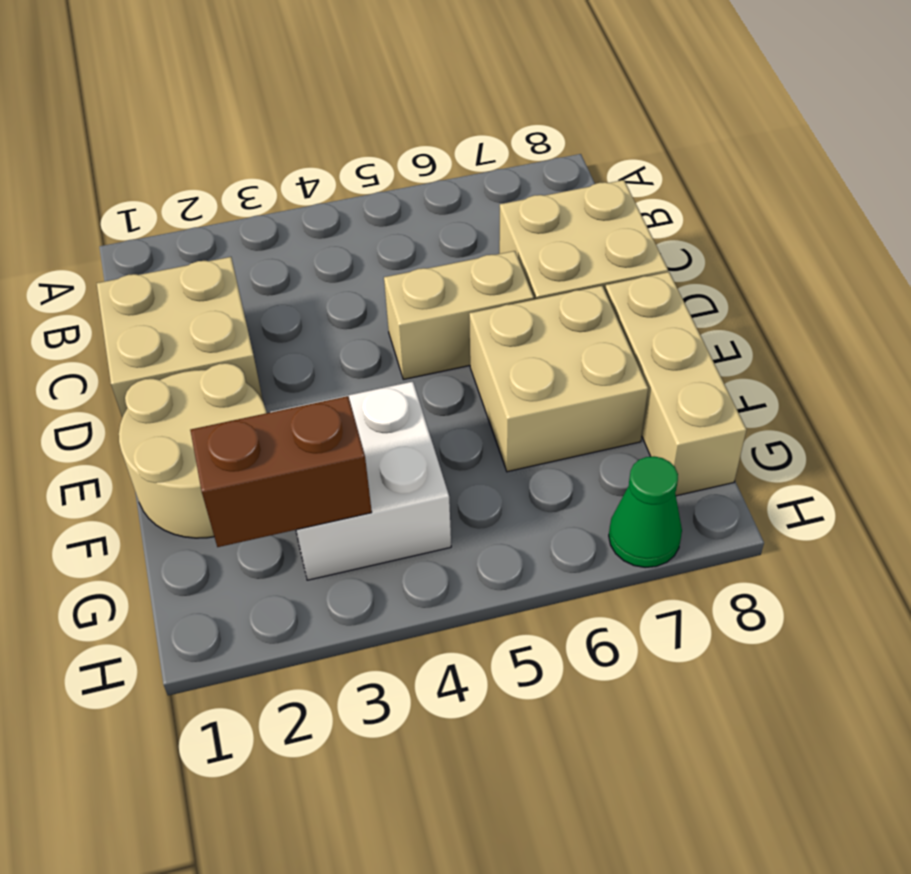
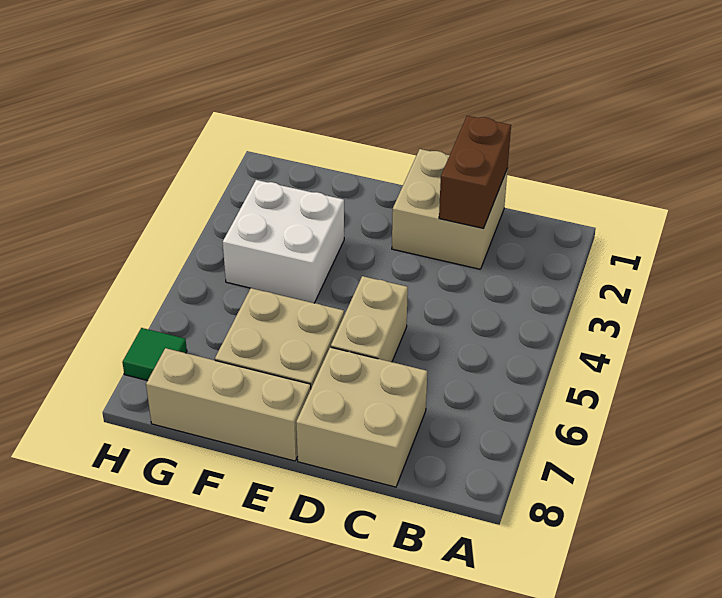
tan round brick E1:F2 level 1 -> none
brown brick G2:G3 level 2 -> brown brick C1:C2 level 2
green cone H7 level 1 -> green tile H7 level 1

